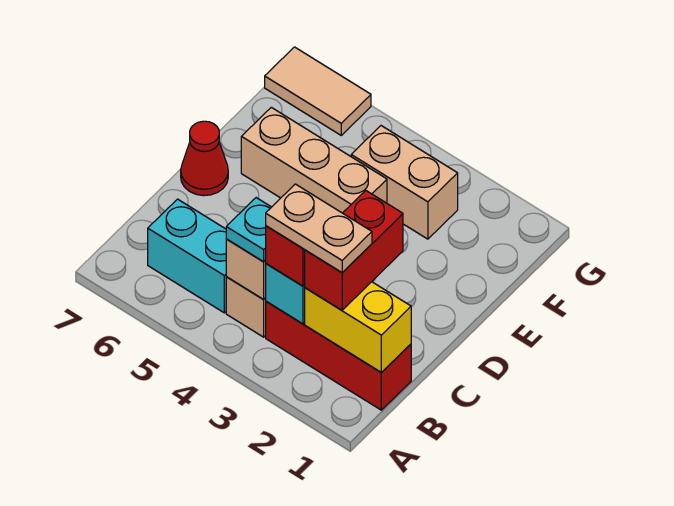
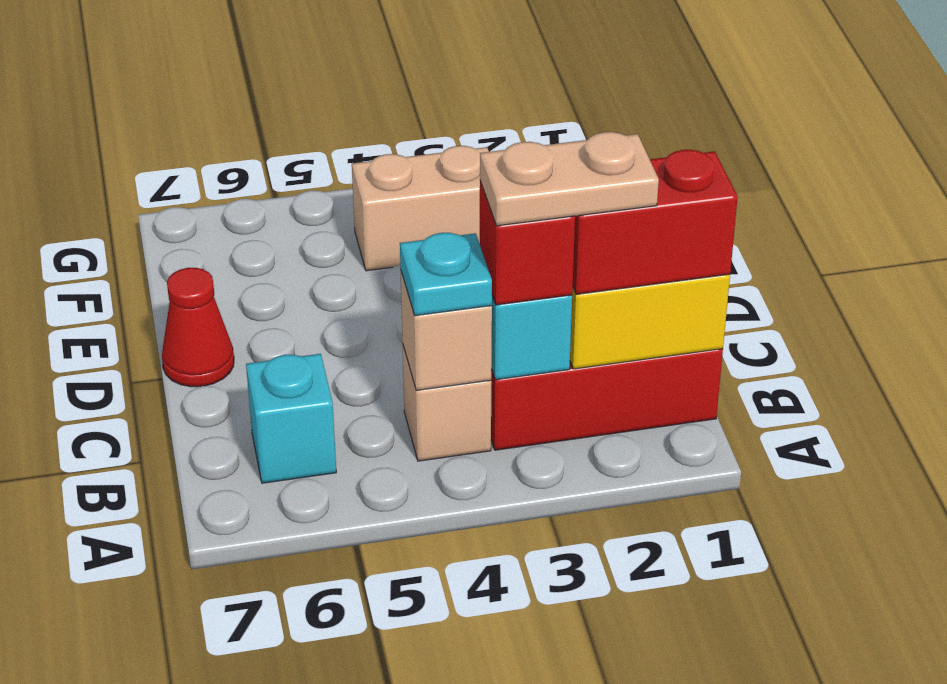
red brick B2:C2 level 3 -> red brick B1:B2 level 3
cyan brick B5:B6 level 1 -> cyan brick B6 level 1
tan brick E4:E6 level 1 -> none
tan tile G6:G7 level 1 -> none

